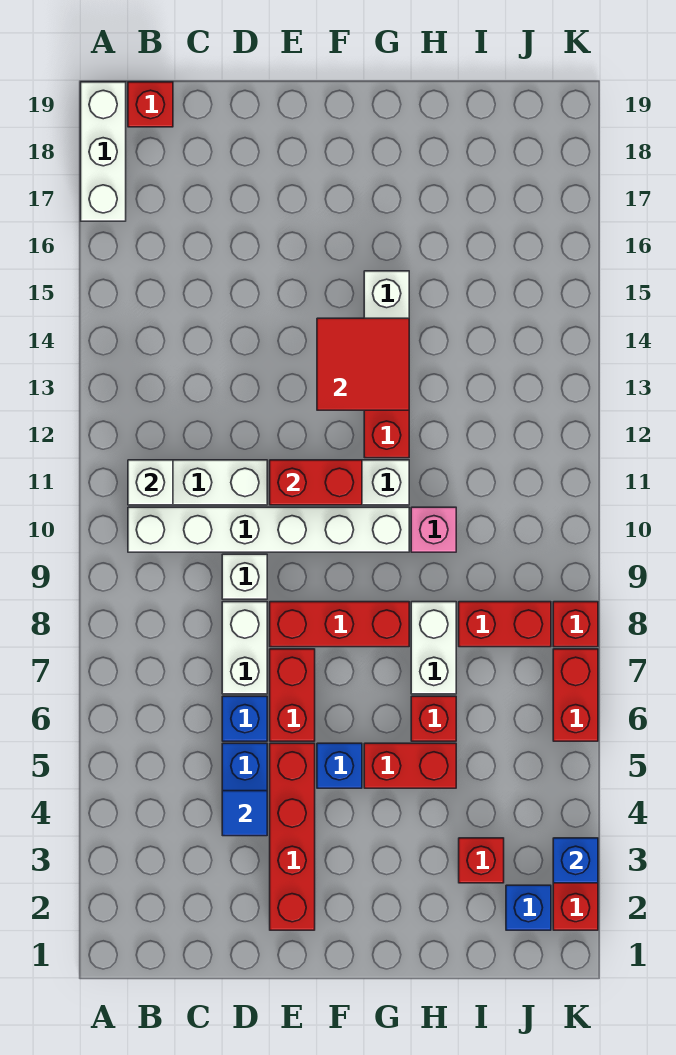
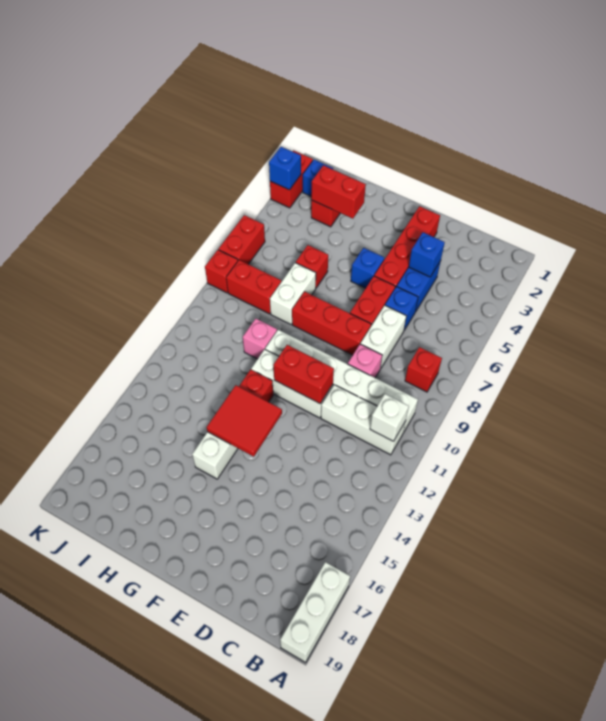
red brick B19 level 1 -> red brick B8 level 1
blue tile D4 level 2 -> blue brick D4 level 2
white brick D9 level 1 -> pink brick D9 level 1
red brick G5:H5 level 1 -> red brick H3:I3 level 2

